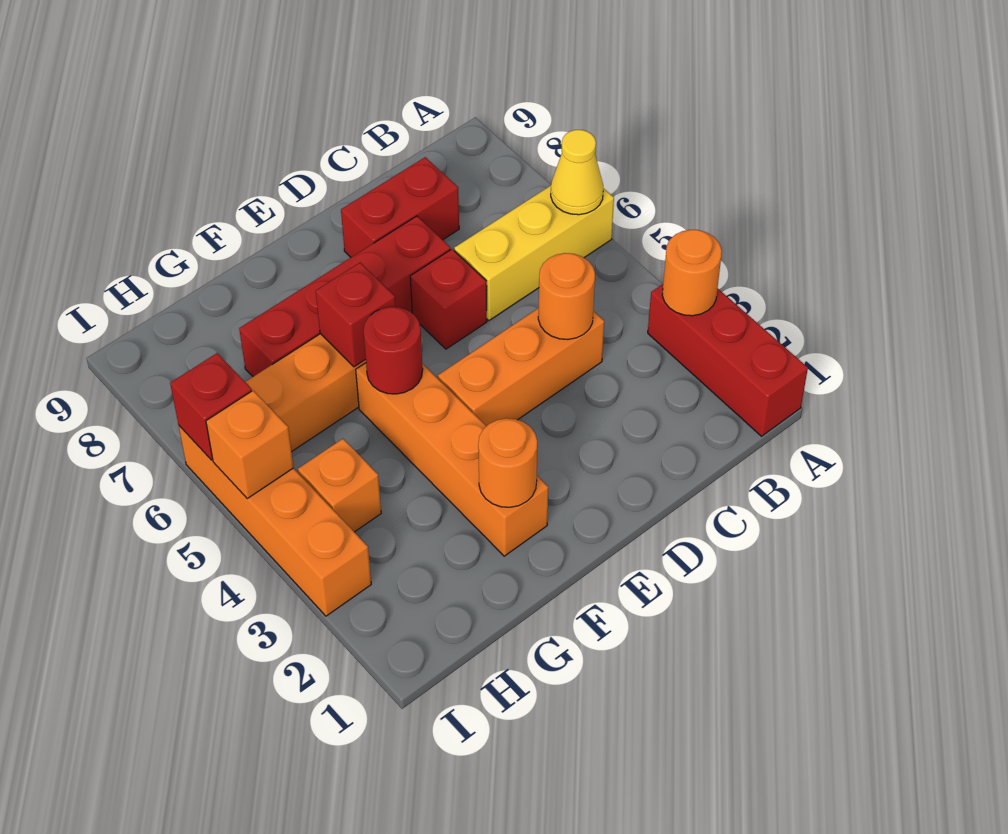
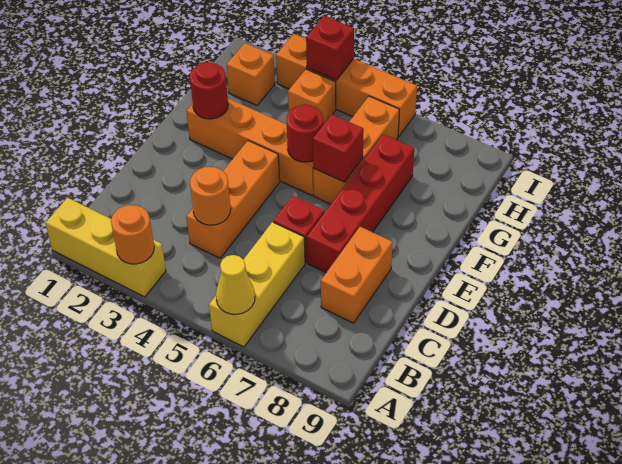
red brick A1:A3 level 1 -> yellow brick A1:A3 level 1
red brick C8:D8 level 1 -> orange brick C8:D8 level 1
orange round brick F2 level 2 -> red round brick F2 level 2
orange brick I5 level 2 -> orange brick H2 level 1
red brick I6 level 2 -> red brick I4 level 2

